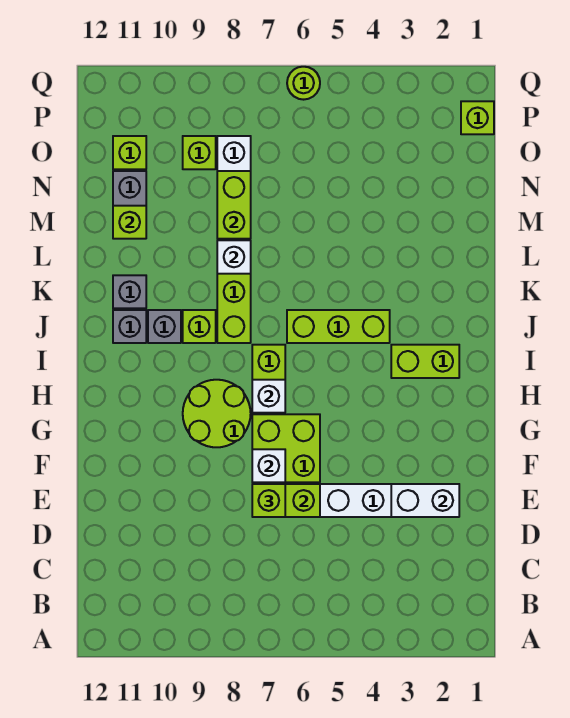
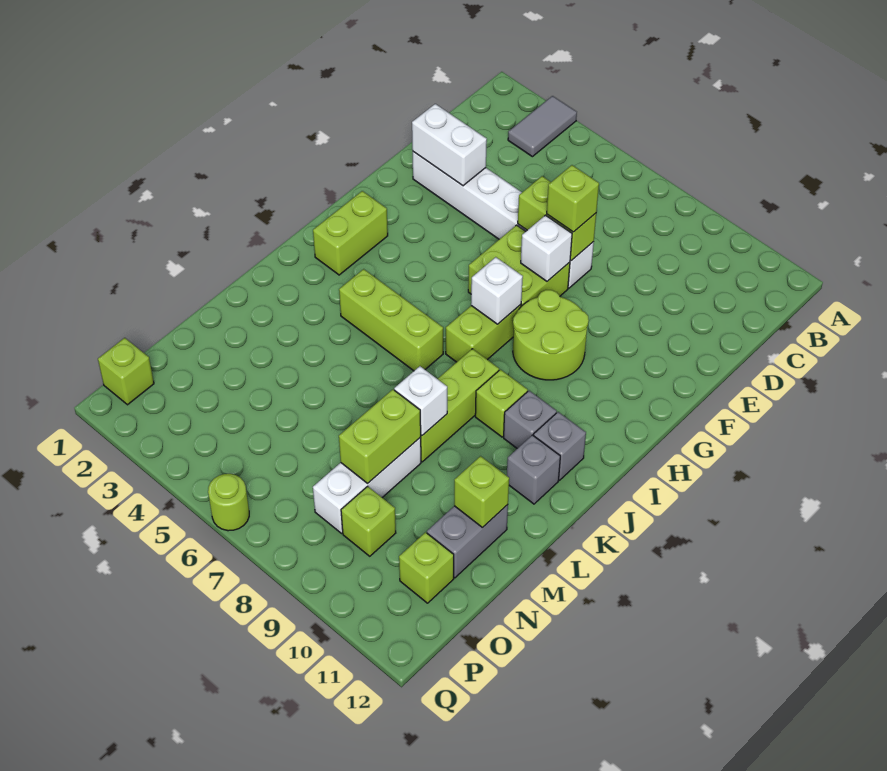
none -> grey tile A3:B3 level 1
lime brick I2:I3 level 1 -> lime brick H2:I2 level 1

